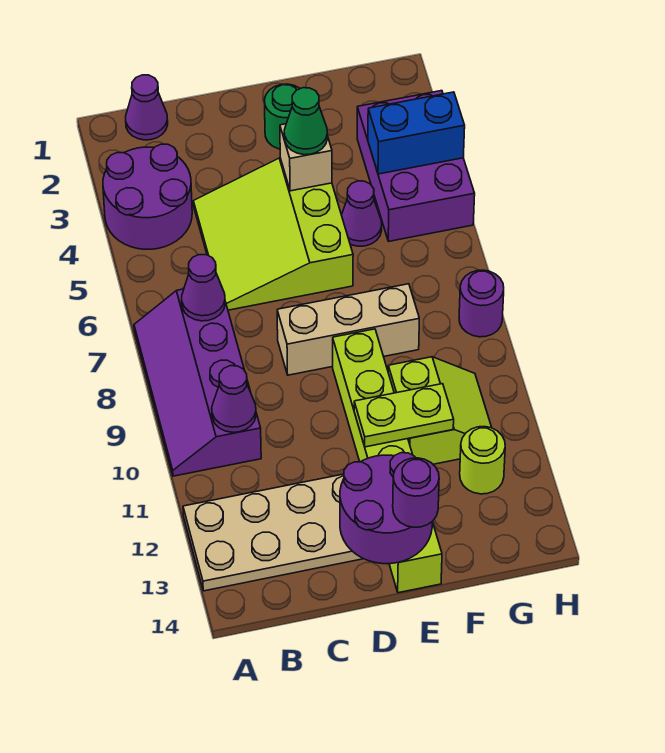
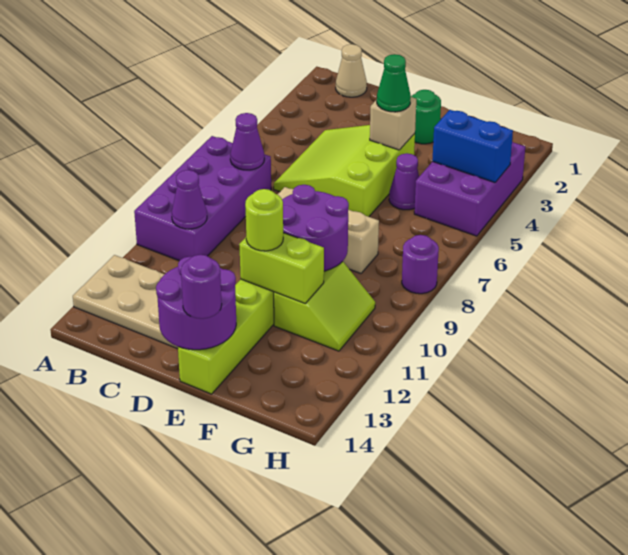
purple round brick A3:B4 level 1 -> purple round brick E9:F10 level 2
purple slope A7:B10 level 1 top B -> purple brick A7:B10 level 1
purple cone B1 level 1 -> tan cone B1 level 1
lime plate E11:F11 level 2 -> lime brick E11:F11 level 2
lime round brick G12 level 1 -> lime round brick E11 level 3

